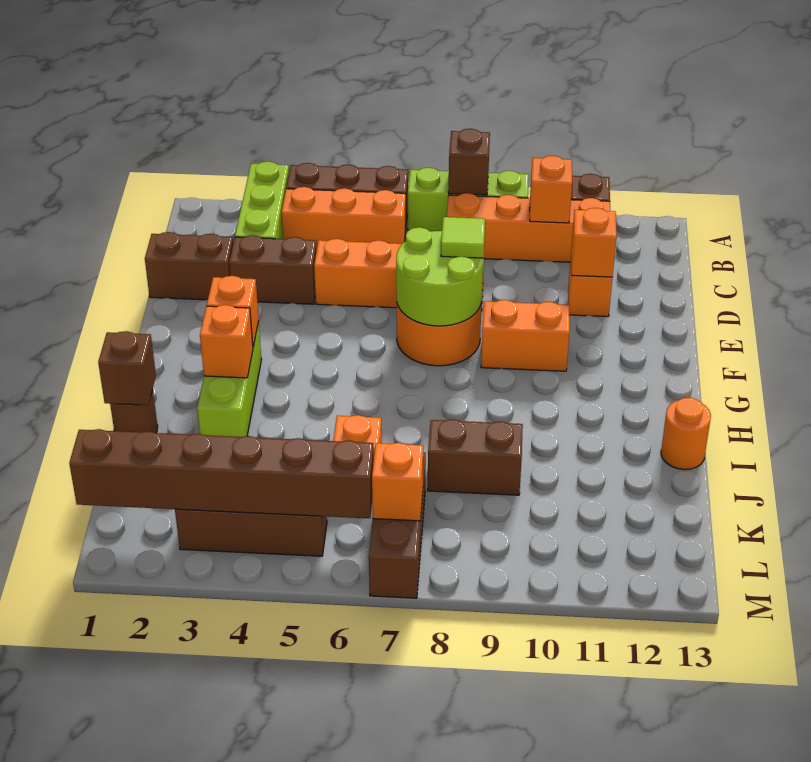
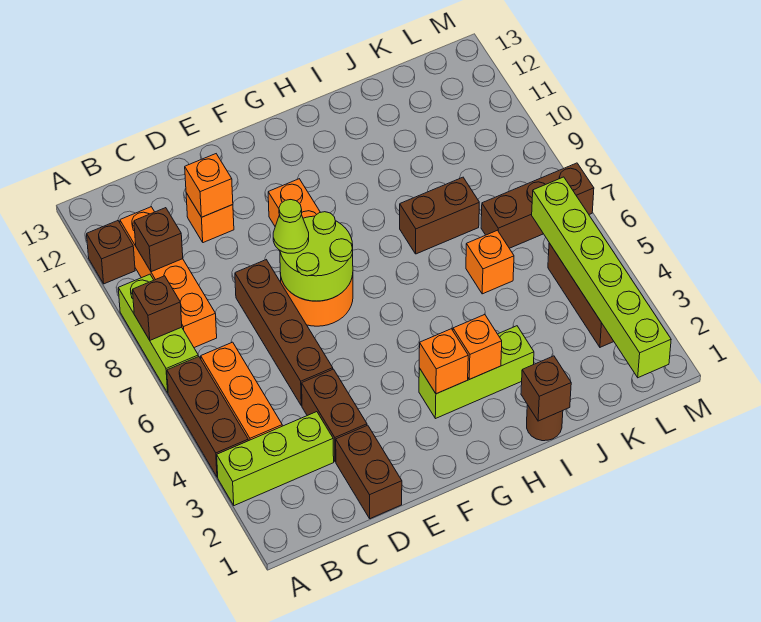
orange brick B10 level 2 -> brown brick B10 level 2
orange brick D5:D8 level 1 -> brown brick D5:D8 level 1
lime tile E8 level 3 -> lime cone E8 level 3
orange round brick I13 level 1 -> none
brown brick J8:J9 level 1 -> brown brick I8:J8 level 1
brown brick L1:L6 level 2 -> lime brick L1:L6 level 2
orange brick L7 level 2 -> none

